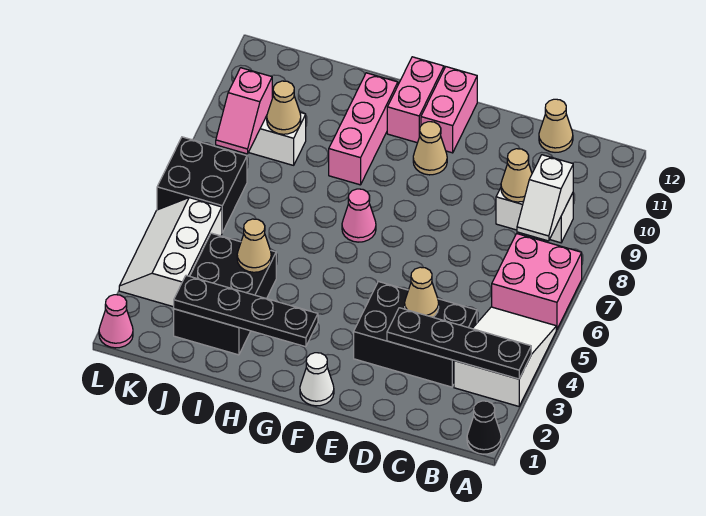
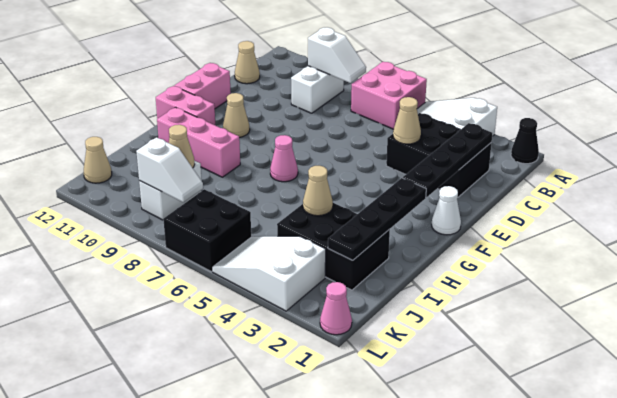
black plate A3:D3 level 2 -> black plate C2:F2 level 2
black brick C3:E4 level 1 -> black brick C2:D4 level 1
tan cone C9 level 2 -> tan cone K12 level 1
pink brick F11:F12 level 1 -> pink brick E12:F12 level 1
white slope K3:L5 level 1 top K -> white slope K3:L5 level 1 top 3
pink slope K8:K9 level 2 top 9 -> white slope K8:K9 level 2 top 9

